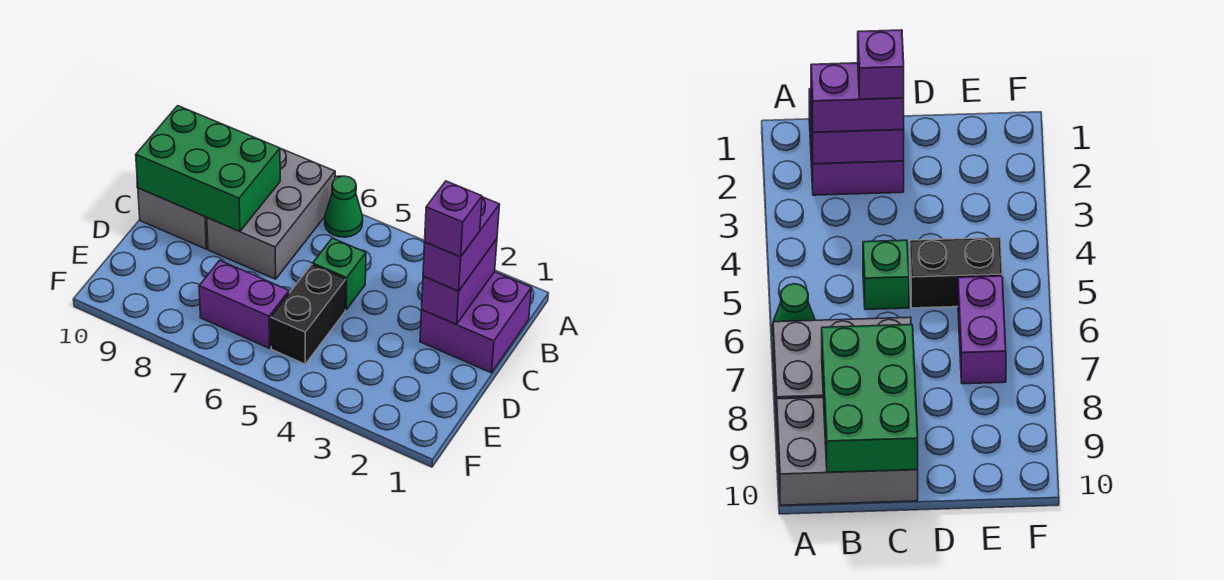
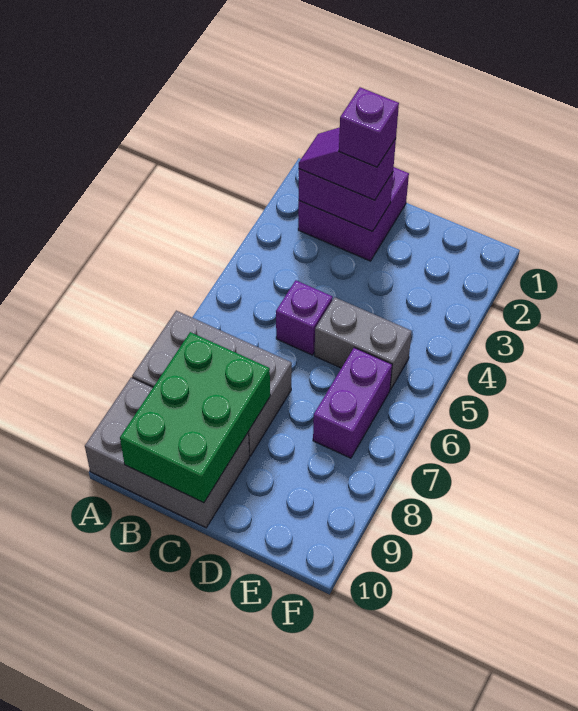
green cone A6 level 1 -> none
purple brick B2:C2 level 3 -> purple slope B2:C2 level 3 top C
green brick C5 level 1 -> purple brick C5 level 1
black brick D5:E5 level 1 -> grey brick D5:E5 level 1

